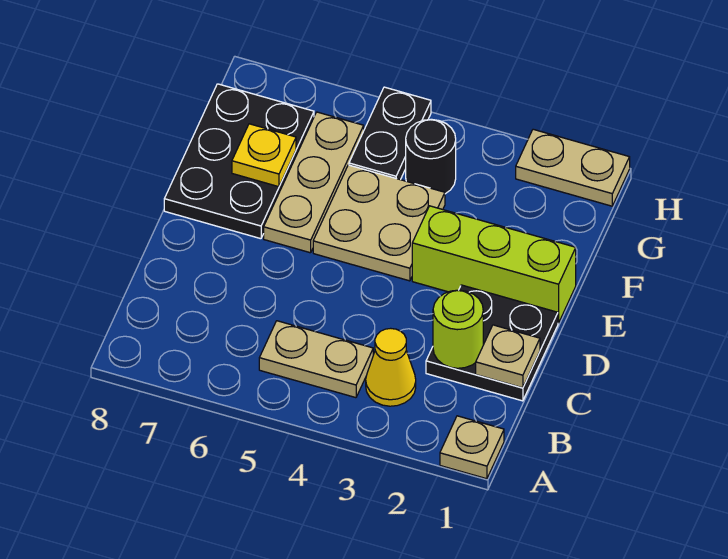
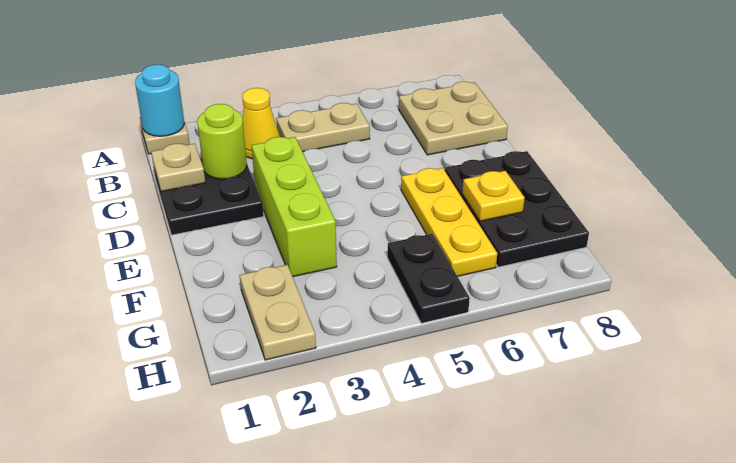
none -> cyan round brick A1 level 2
lime brick E1:E3 level 1 -> lime brick D3:F3 level 1
tan plate E4:F5 level 1 -> tan plate B7:C8 level 1
tan plate E6:G6 level 1 -> yellow plate E6:G6 level 1
black round brick G4 level 1 -> none
tan plate H1:H2 level 1 -> tan plate G2:H2 level 1

